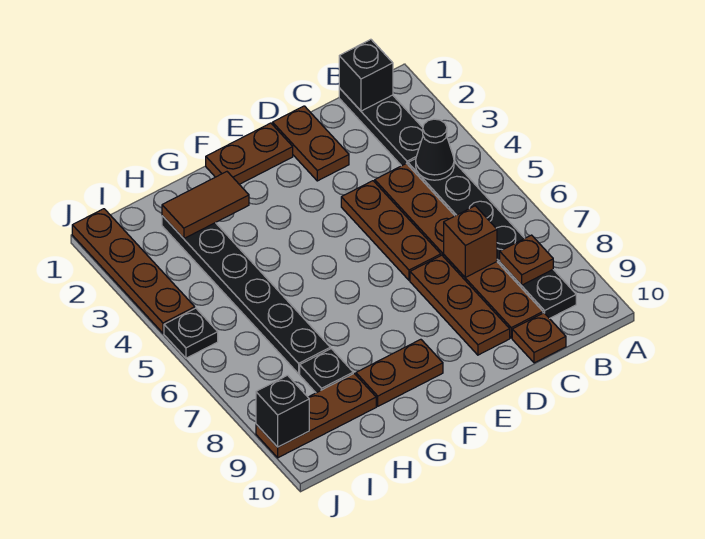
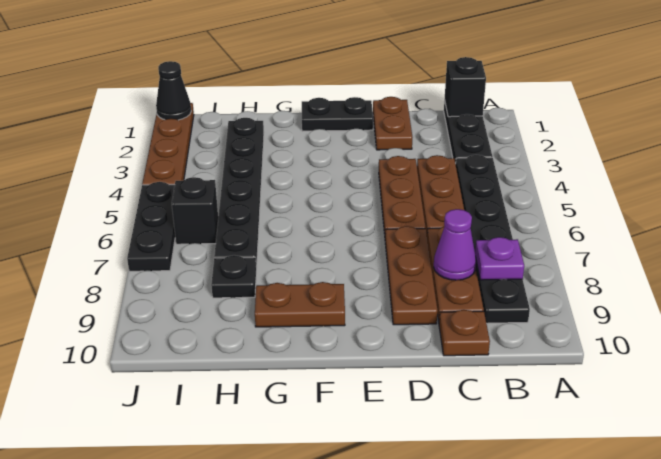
black cone B4 level 2 -> black cone J1 level 2
brown plate B8 level 2 -> purple plate B8 level 2
brown brick C7 level 2 -> none
none -> purple cone C8 level 2
brown plate E1:F1 level 1 -> black plate E1:F1 level 1
brown tile G2:H2 level 2 -> none
brown plate H9:J9 level 1 -> none
black plate J5 level 1 -> black plate J5:J7 level 1
black brick J9 level 2 -> black brick I6 level 1

